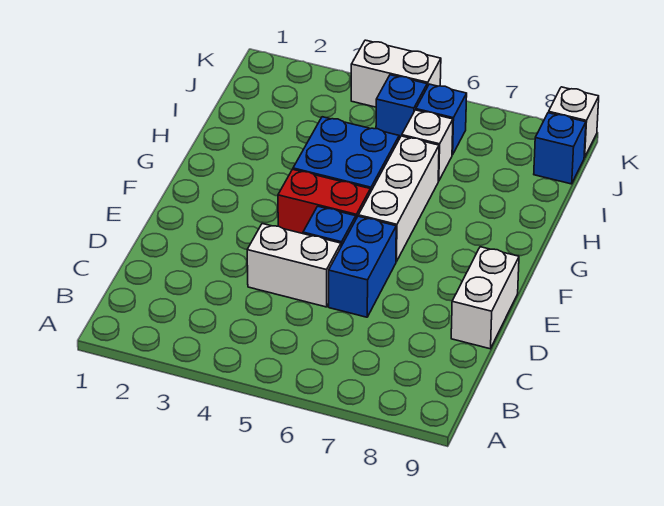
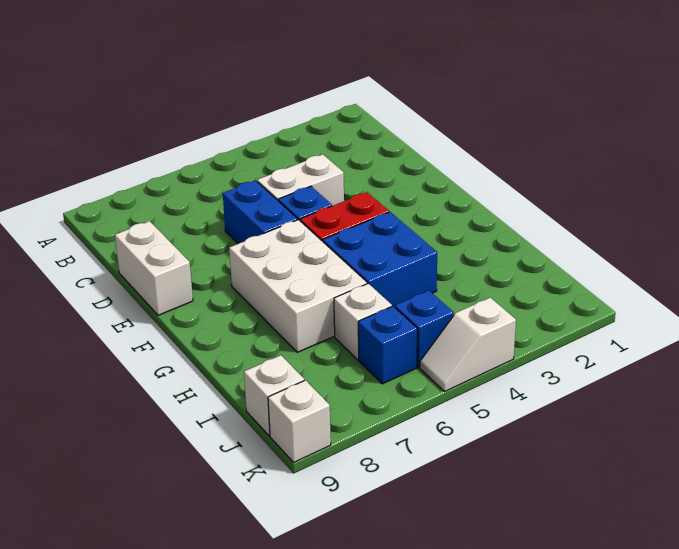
white brick F6:H6 level 1 -> white brick F6:H7 level 1
blue brick J9 level 1 -> white brick J9 level 1
white brick K4:K5 level 1 -> white slope K4:K5 level 1 top 4

